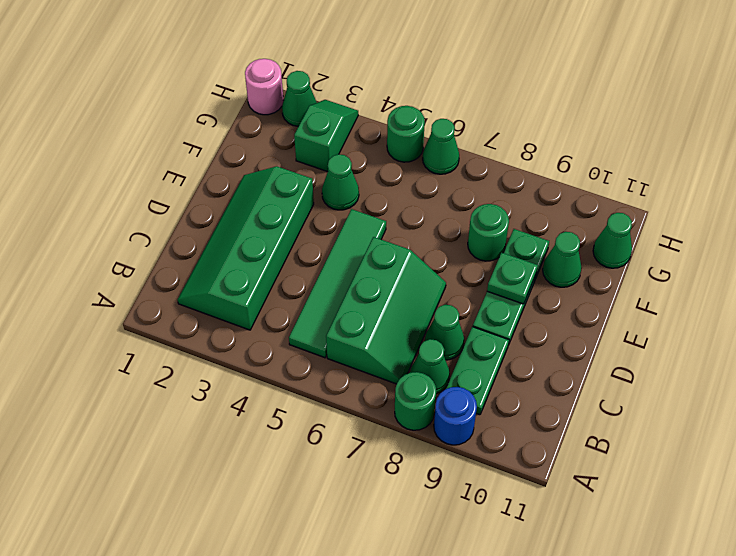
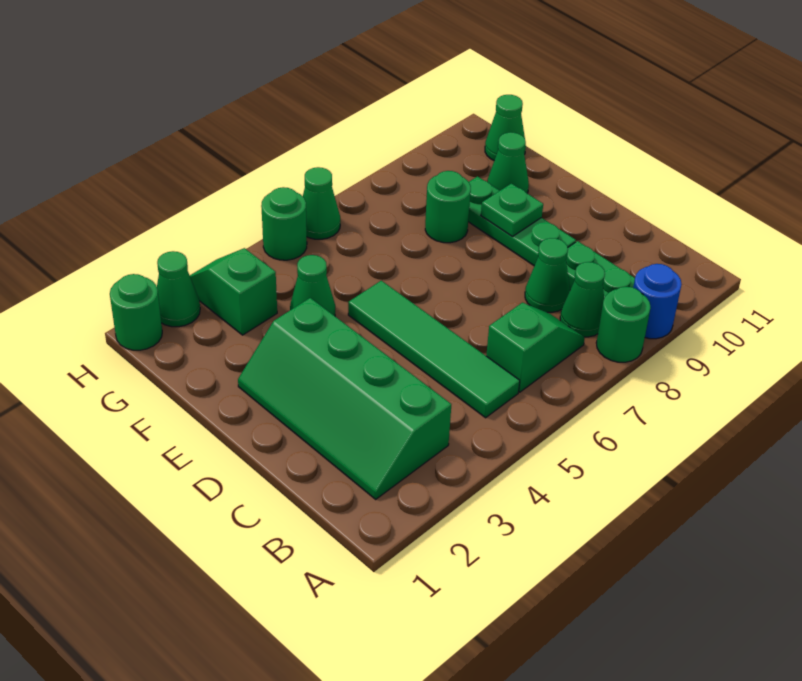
green slope B6:D7 level 1 top 6 -> green slope B6:B7 level 1 top 6
pink round brick H1 level 1 -> green round brick H1 level 1

